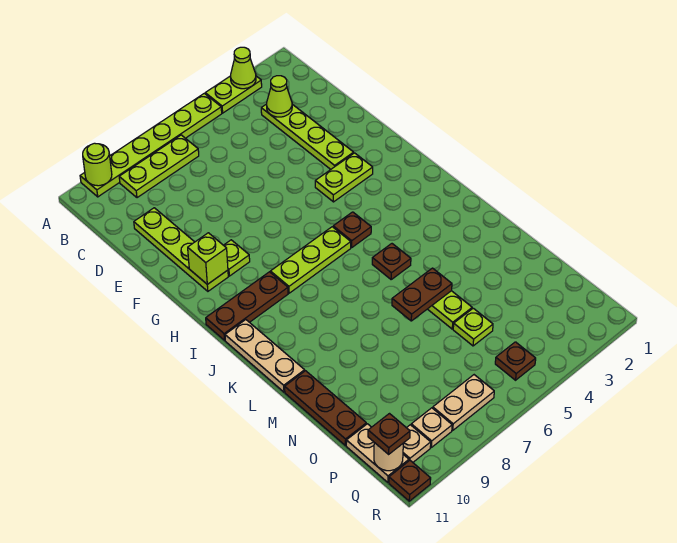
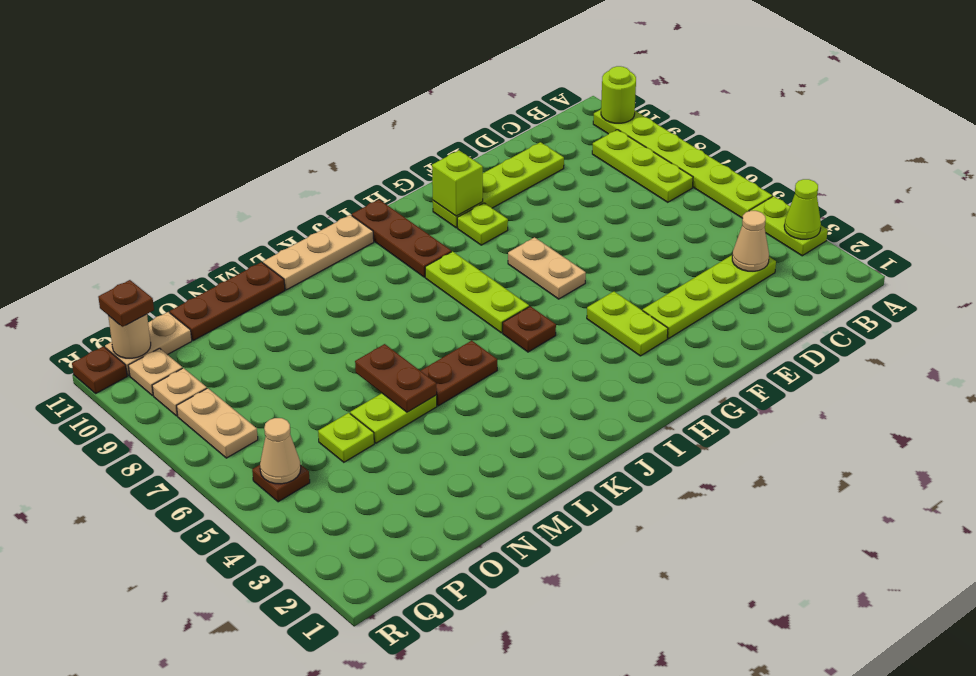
lime cone C3 level 2 -> tan cone C3 level 2
none -> tan plate G6:G7 level 1
brown plate K5 level 1 -> brown plate K5:L5 level 1
none -> tan cone Q5 level 2

